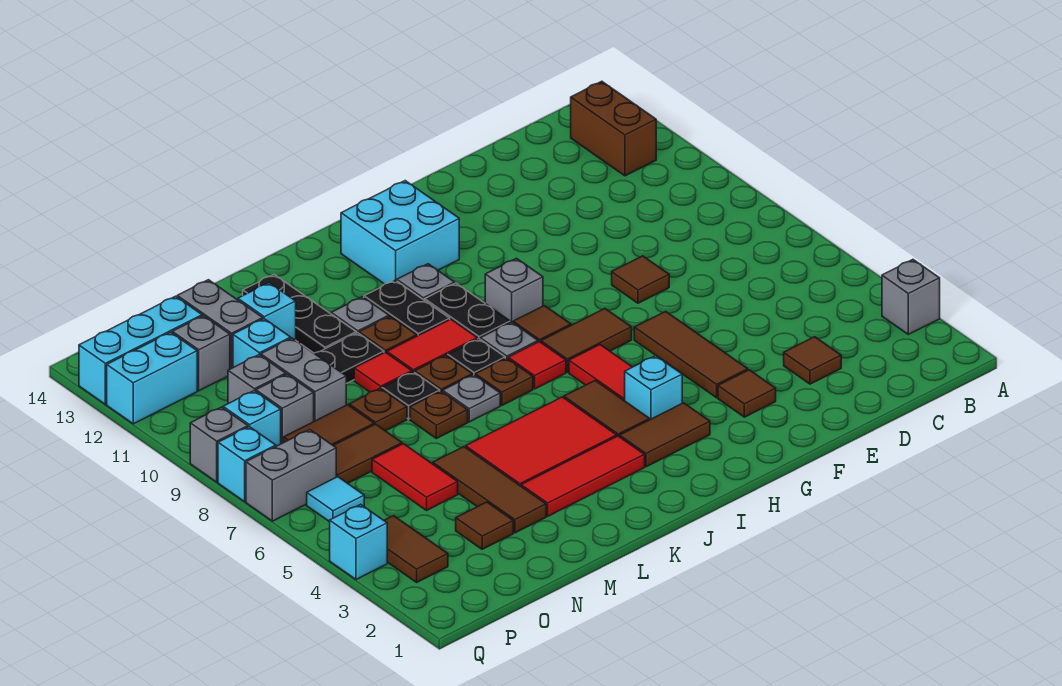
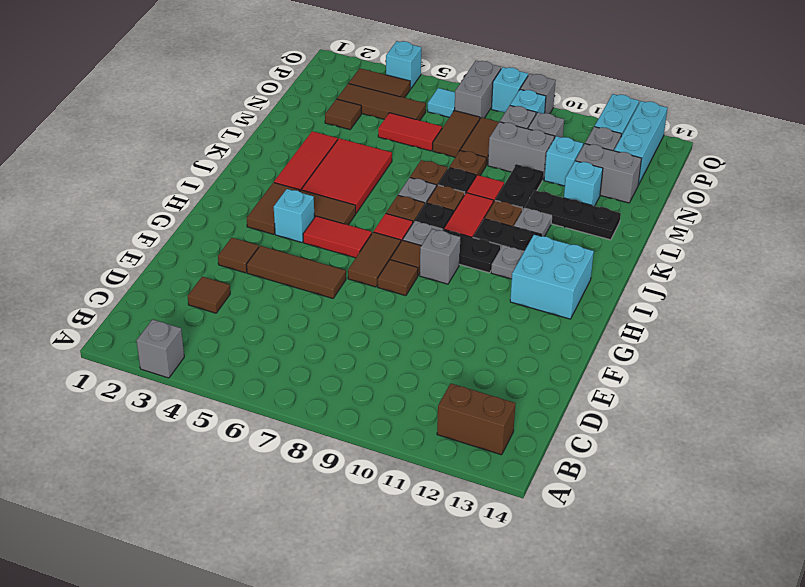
brown tile E8 level 1 -> brown tile G8 level 1
brown tile M3:M5 level 1 -> brown tile O3:O5 level 1

